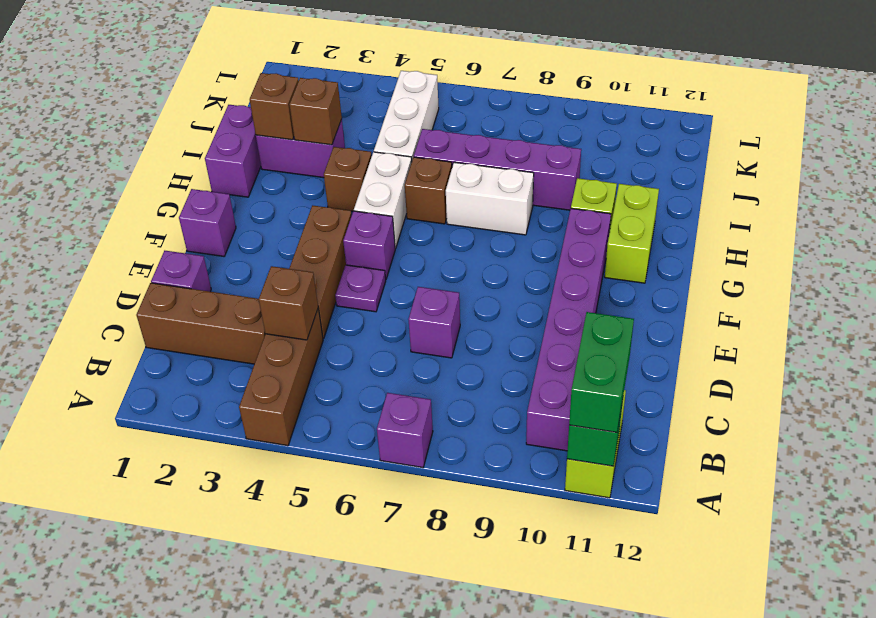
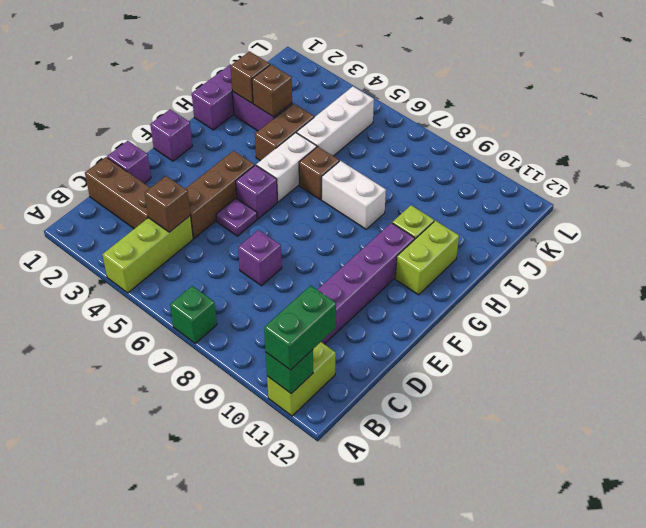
brown brick A4:C4 level 1 -> lime brick A4:C4 level 1
purple brick A7 level 1 -> green brick A7 level 1
brown brick H4 level 1 -> brown brick H4:I4 level 1
purple brick I6:I9 level 1 -> none

